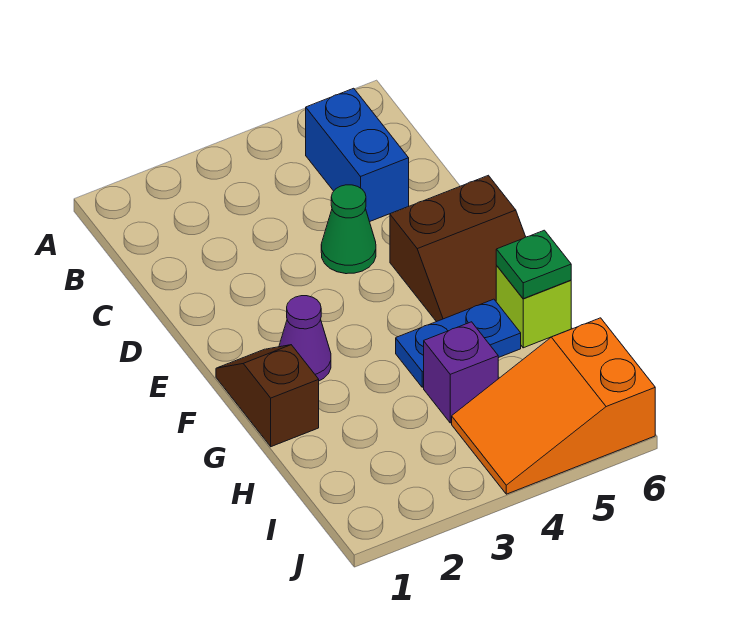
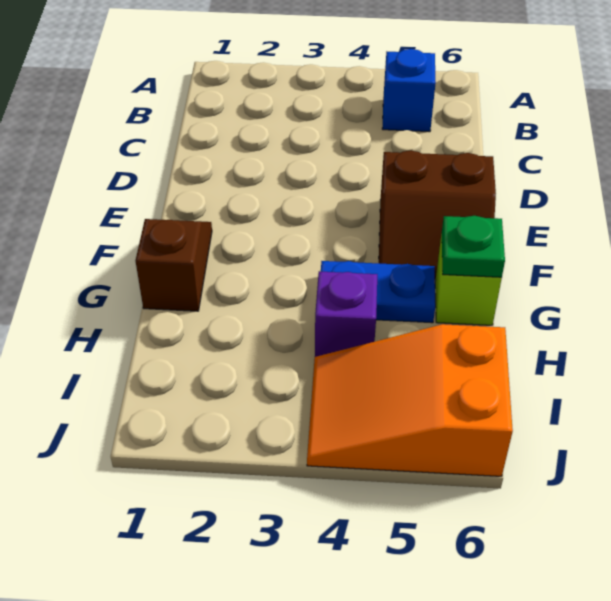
blue brick B5:C5 level 1 -> blue brick B5 level 1
green cone D4 level 1 -> none
purple cone F2 level 1 -> none

